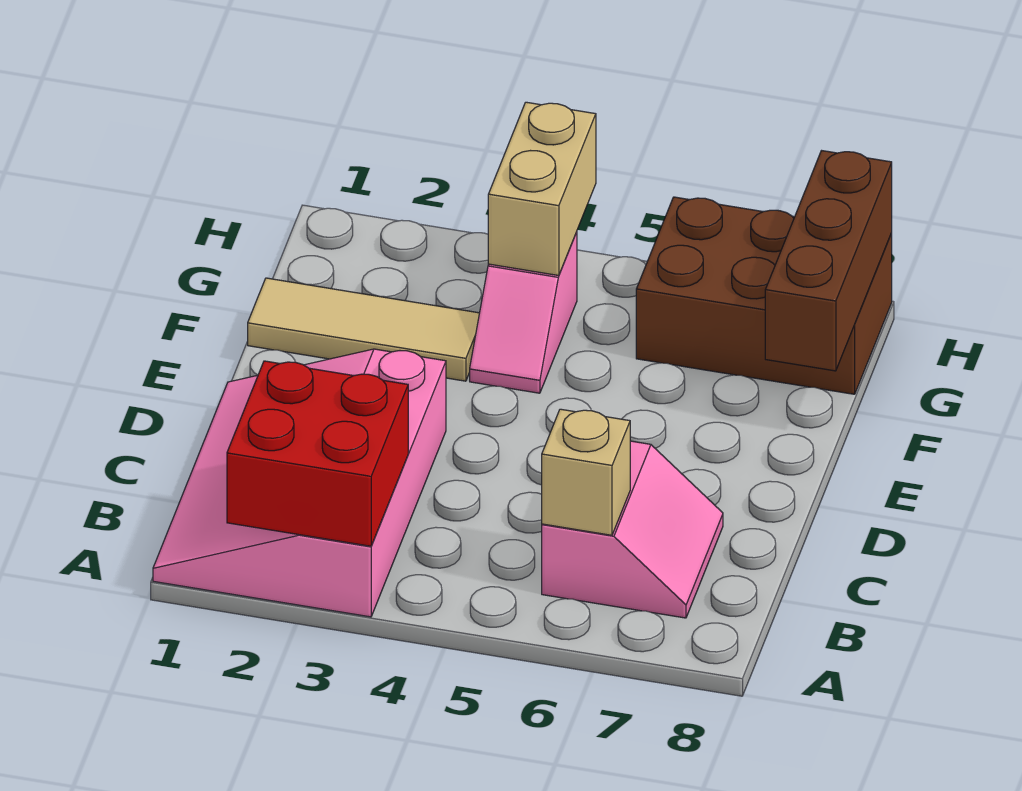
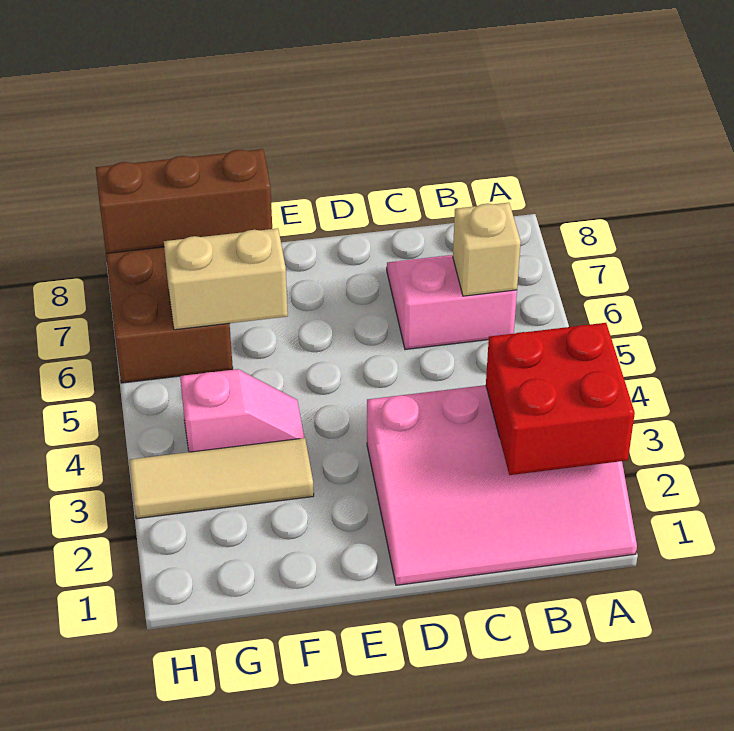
tan tile F1:F3 level 1 -> tan tile F3:H3 level 1
tan brick G4:H4 level 2 -> tan brick F6:G6 level 2

